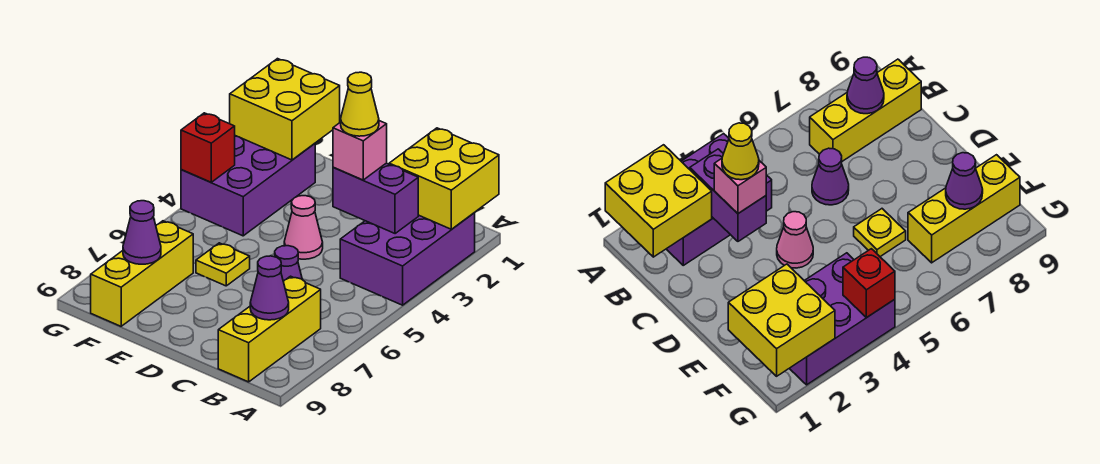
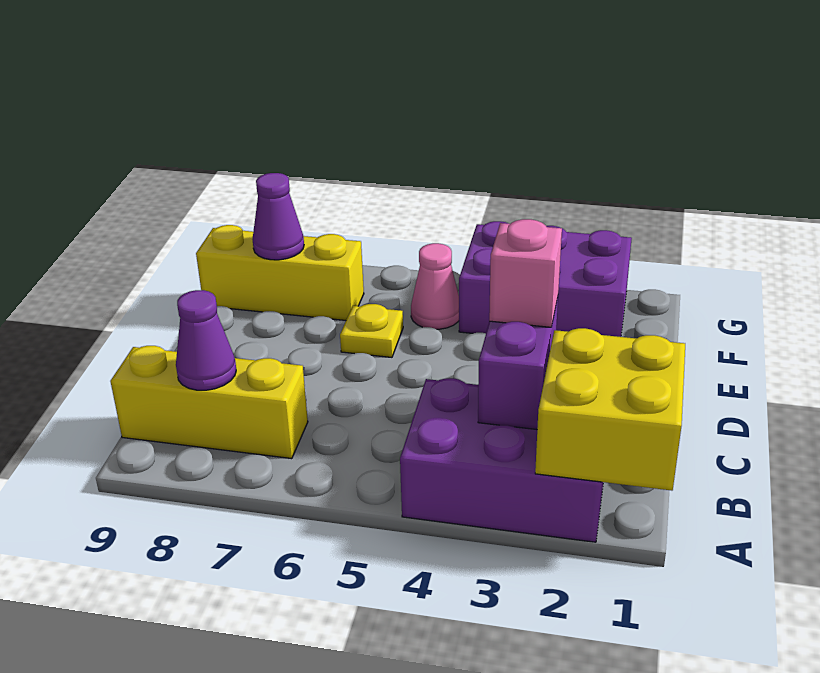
yellow cone C3 level 4 -> none
purple cone C6 level 1 -> none
pink cone D4 level 1 -> pink cone F5 level 1
yellow brick F1:G2 level 2 -> none
red brick G4 level 2 -> none

